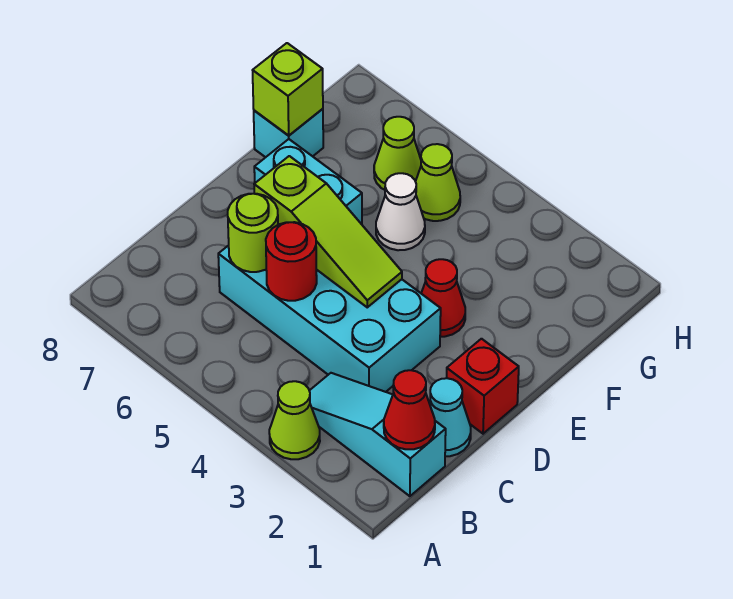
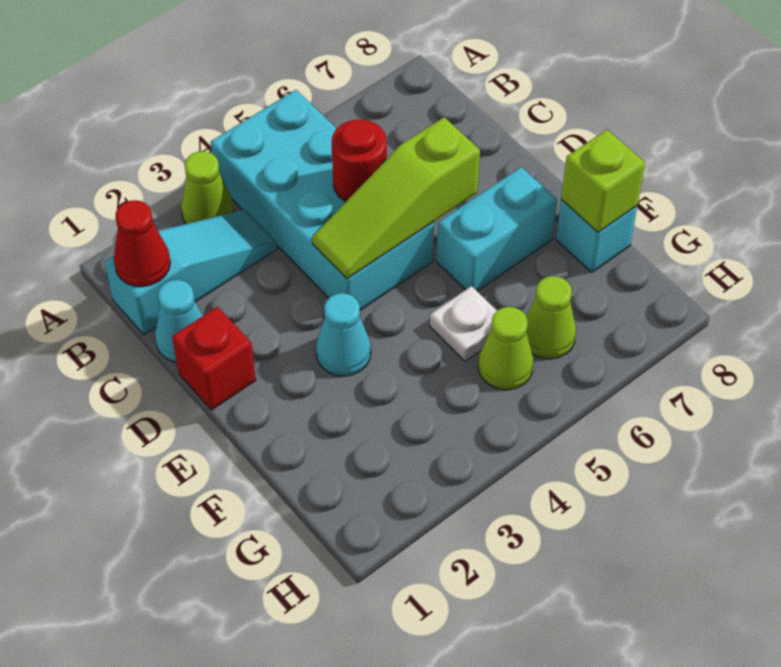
cyan brick C3:D6 level 1 -> cyan brick A4:D5 level 1
lime round brick C6 level 2 -> none
red cone E3 level 1 -> cyan cone E3 level 1
white cone F5 level 1 -> white plate F5 level 1

